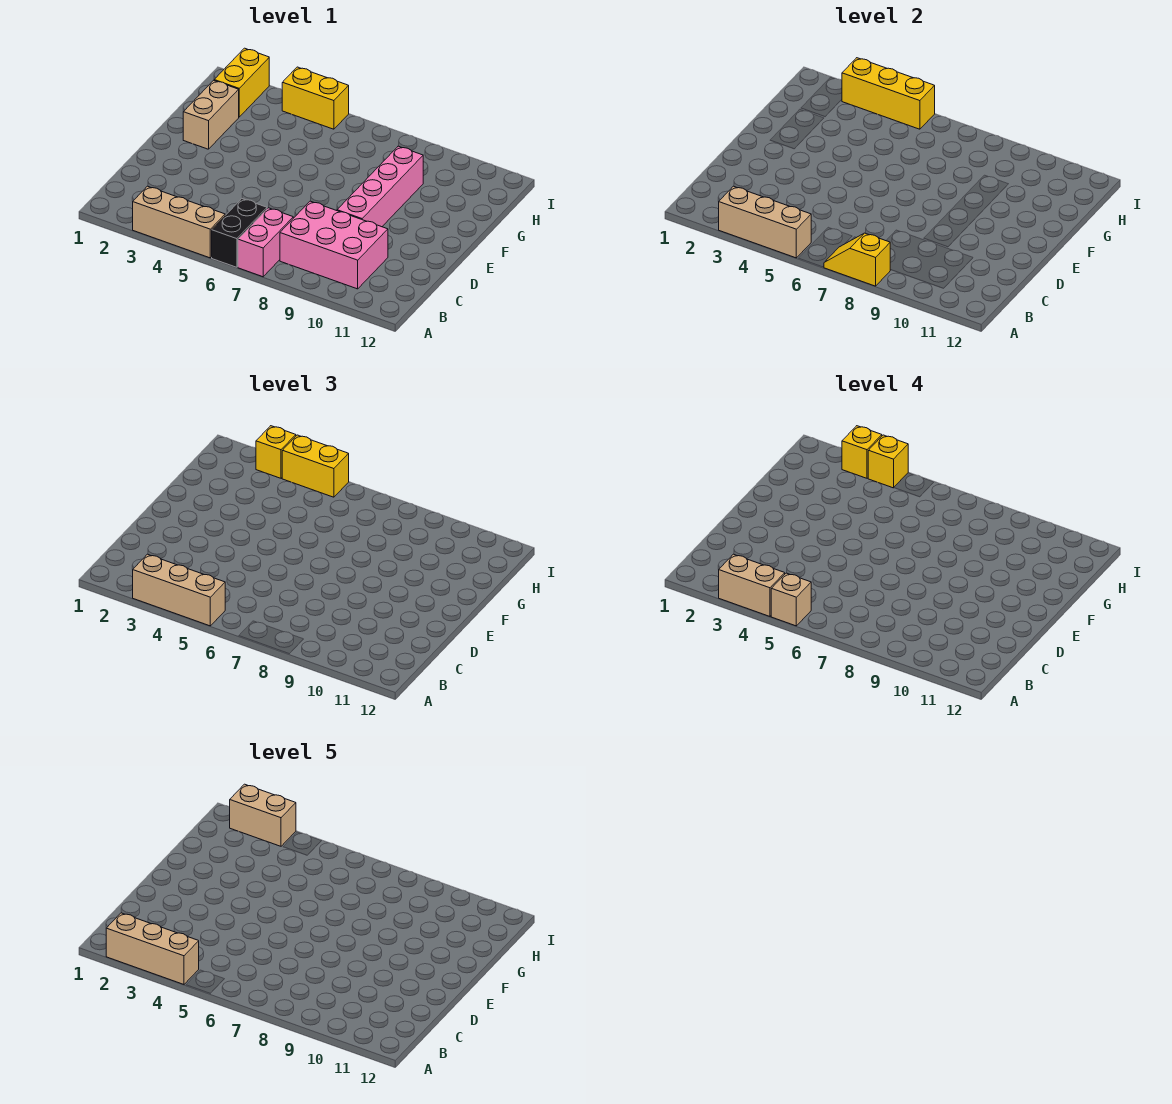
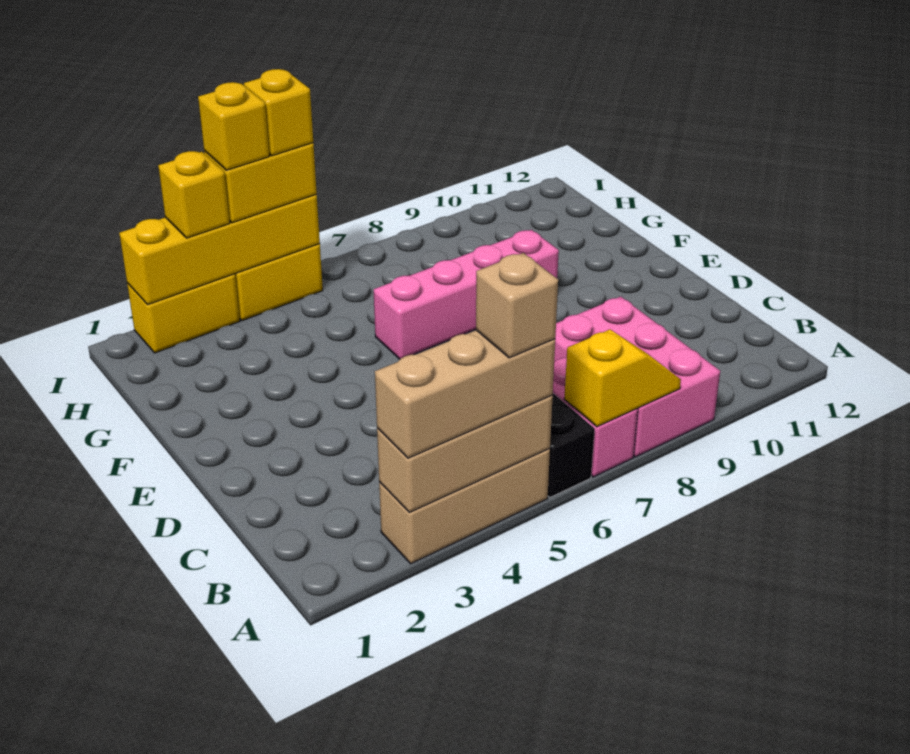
tan brick A2:A4 level 5 -> none
tan brick A3:A4 level 4 -> none
yellow slope A7:A8 level 2 top 8 -> yellow slope A7:A8 level 2 top 7
pink brick B8:C10 level 1 -> pink brick A8:C9 level 1
pink brick D9:G9 level 1 -> pink brick F6:F9 level 1
tan brick F2:G2 level 1 -> none
yellow brick H2:I2 level 1 -> yellow brick I2:I3 level 1
tan brick I2:I3 level 5 -> none
yellow brick I3:I5 level 2 -> yellow brick I2:I5 level 2
yellow brick I3 level 4 -> yellow brick I5 level 4

